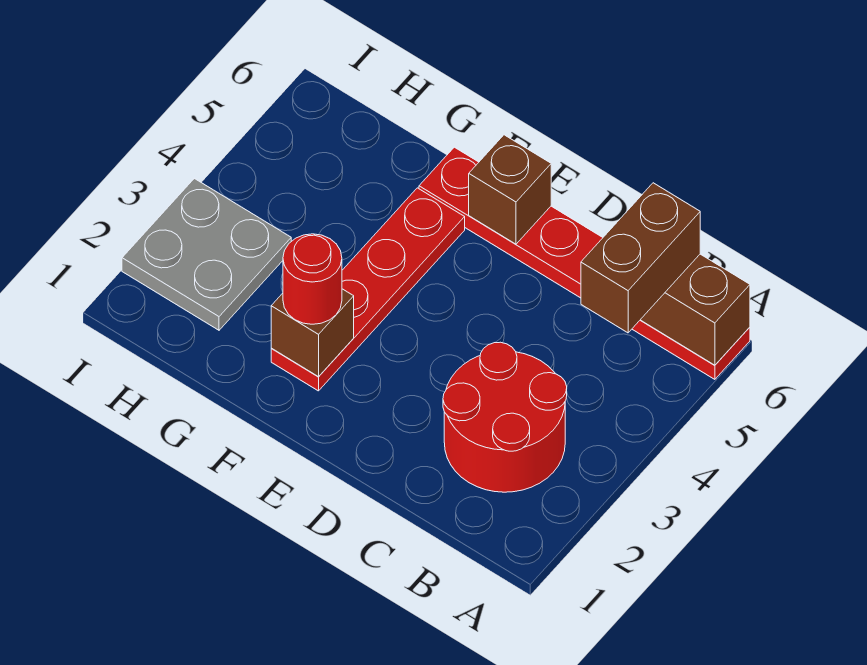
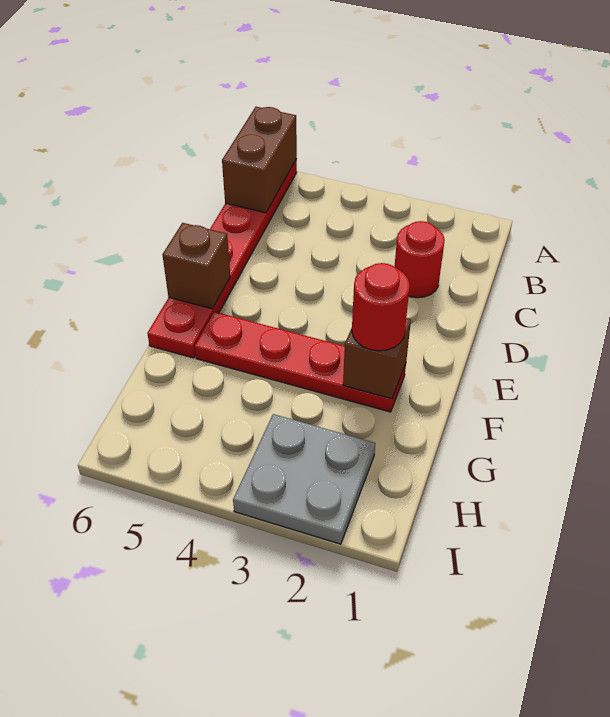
red round brick B2:C3 level 1 -> red round brick C2 level 1
brown brick B5:B6 level 3 -> none

